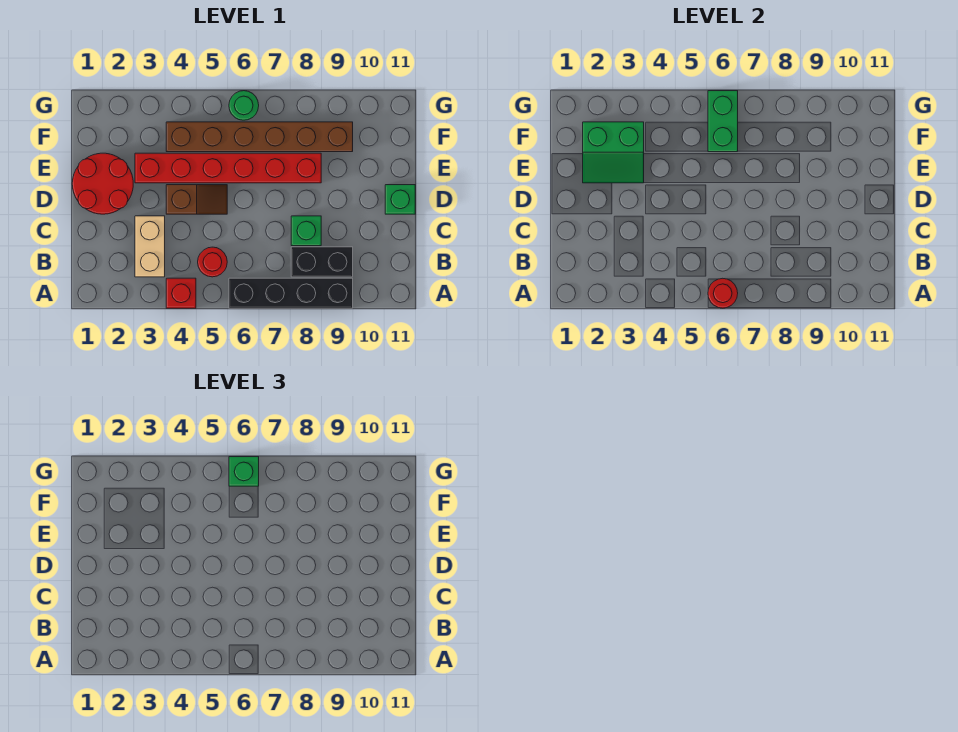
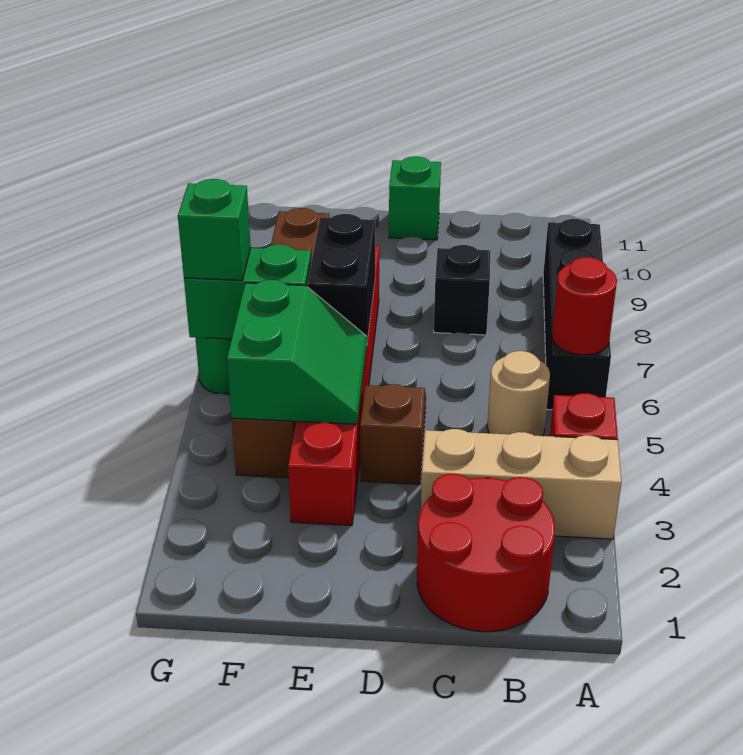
tan brick B3:C3 level 1 -> tan brick A3:C3 level 1
red round brick B5 level 1 -> tan round brick B5 level 1
black brick B8:B9 level 1 -> black brick E6:E7 level 2
green brick C8 level 1 -> black brick C8 level 1
red round brick D1:E2 level 1 -> red round brick B1:C2 level 1
green slope E2:F3 level 2 top F -> green slope E4:F5 level 2 top F

